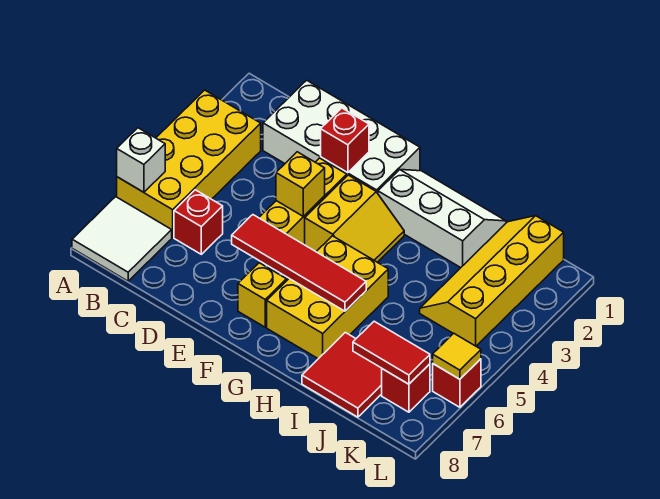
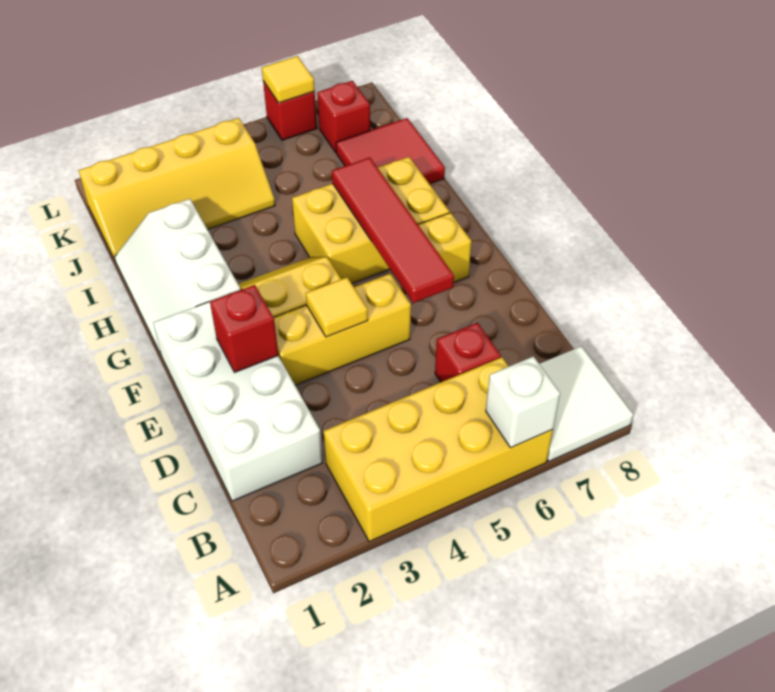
yellow brick E4 level 2 -> yellow tile E4 level 2
red tile J7:K7 level 2 -> none

